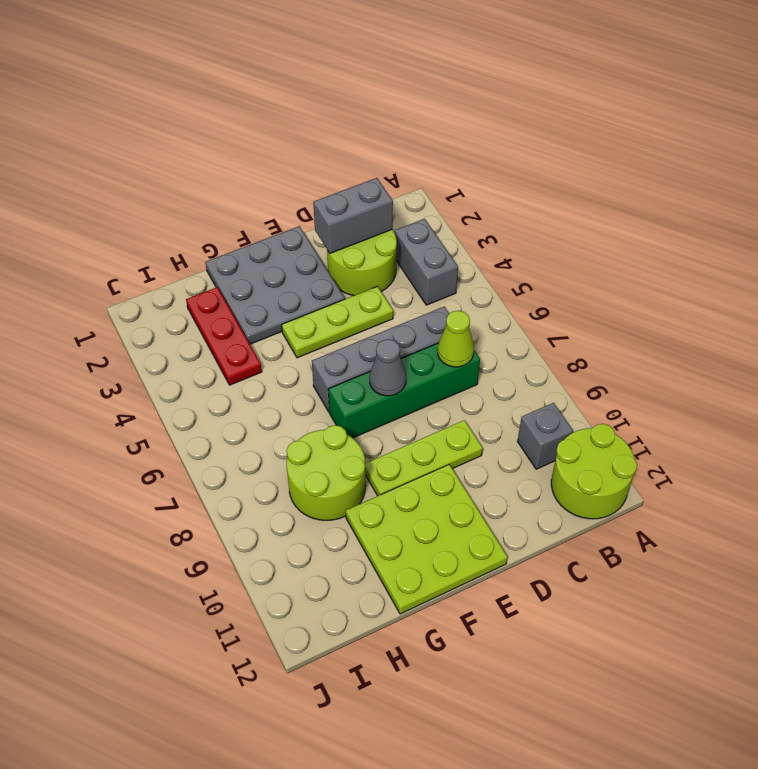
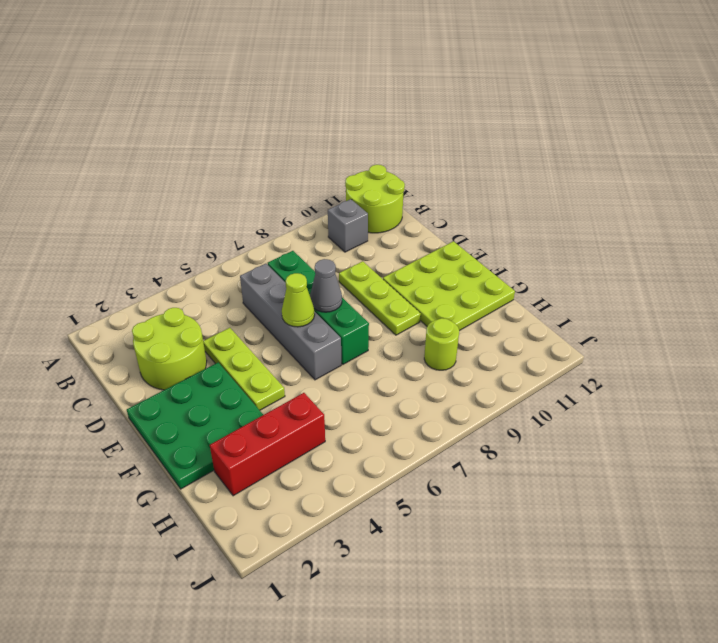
grey brick B3:B4 level 1 -> none
grey brick C2:D2 level 2 -> none
lime cone C7 level 2 -> lime cone E6 level 2
grey plate E1:G3 level 1 -> green plate E1:G3 level 1
lime round brick G8:H9 level 1 -> lime round brick H9 level 1
red plate H2:H4 level 1 -> red brick H2:H4 level 1

